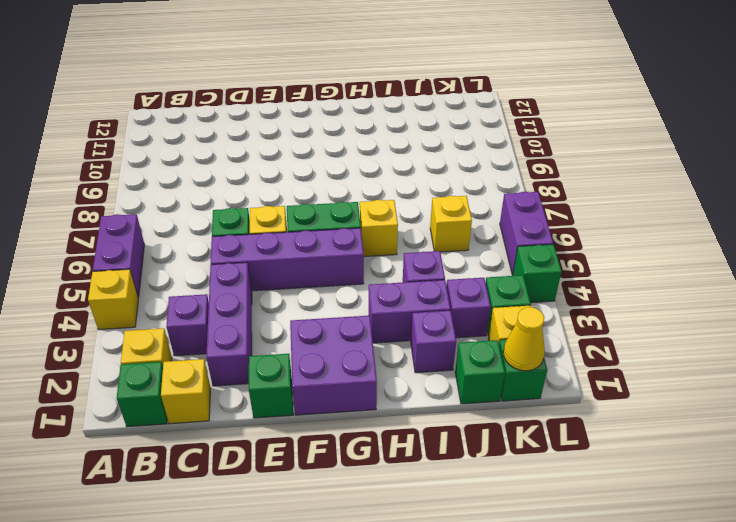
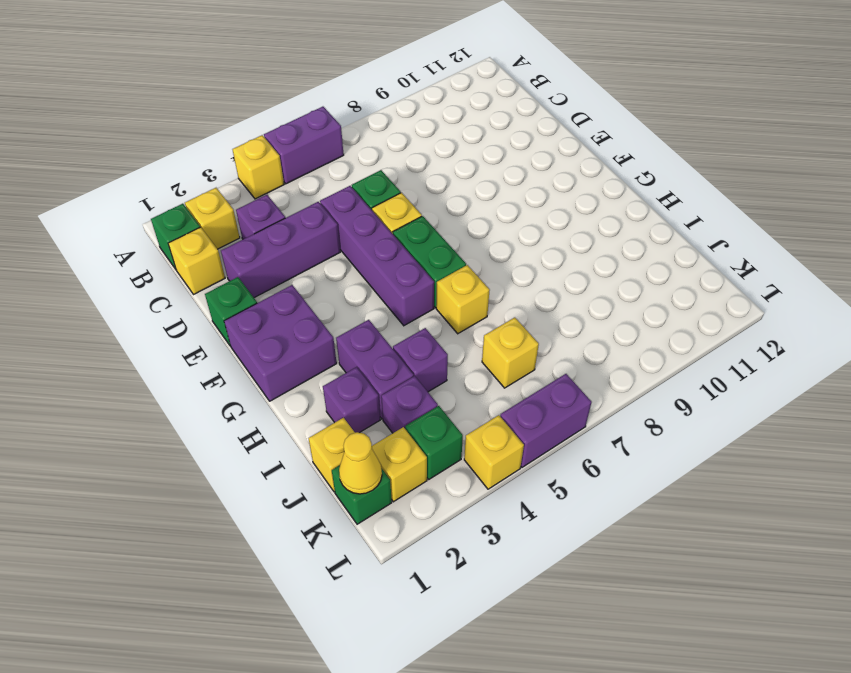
green brick J1 level 1 -> yellow brick J1 level 1
green brick L4 level 1 -> yellow brick L4 level 1

